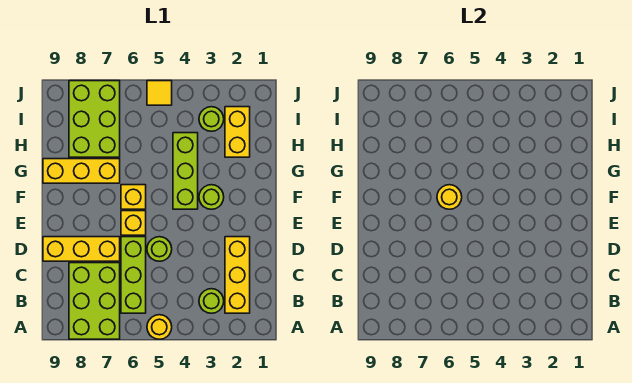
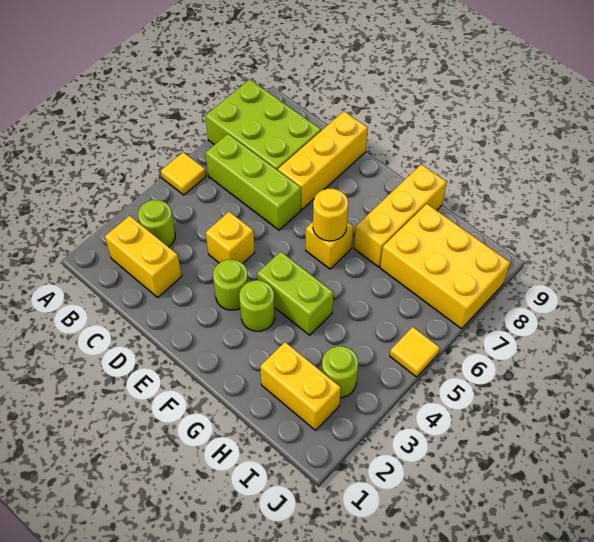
yellow round brick A5 level 1 -> yellow tile A5 level 1
yellow brick B2:D2 level 1 -> yellow brick B2:C2 level 1
lime round brick D5 level 1 -> lime round brick E3 level 1
yellow brick E6 level 1 -> yellow brick D4 level 1
lime brick F4:H4 level 1 -> lime brick F4:G4 level 1
lime brick H7:J8 level 1 -> yellow brick H7:J8 level 1

